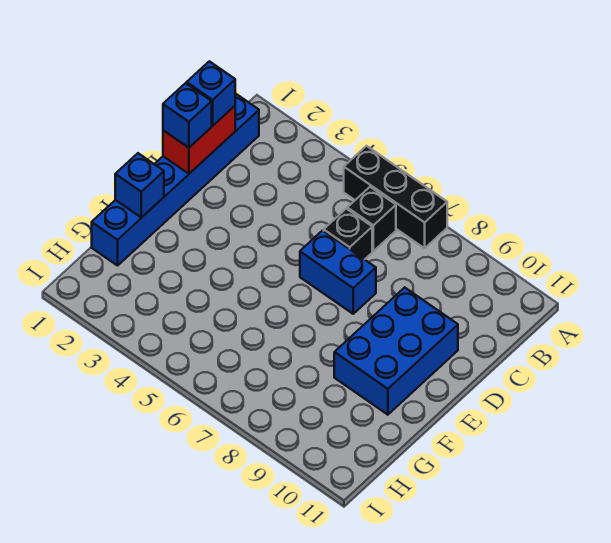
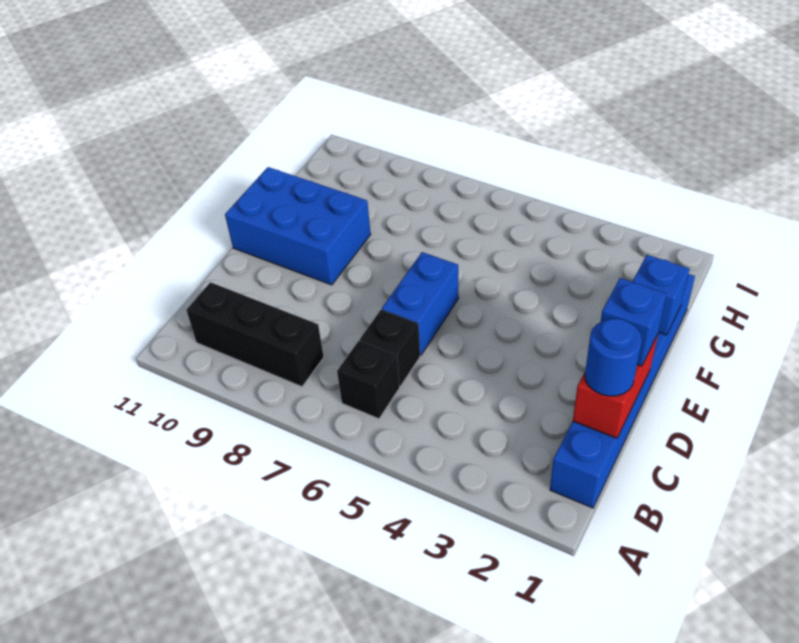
black brick A5:A7 level 1 -> black brick B8:B10 level 1
blue brick C1 level 3 -> blue round brick C1 level 3
blue brick D6:D7 level 1 -> blue brick D6:E6 level 1
blue brick D9:F10 level 1 -> blue brick E9:F11 level 1

